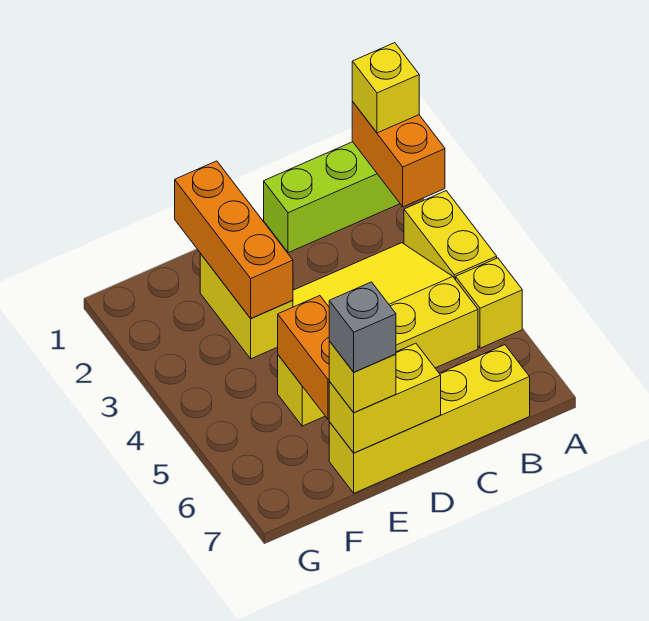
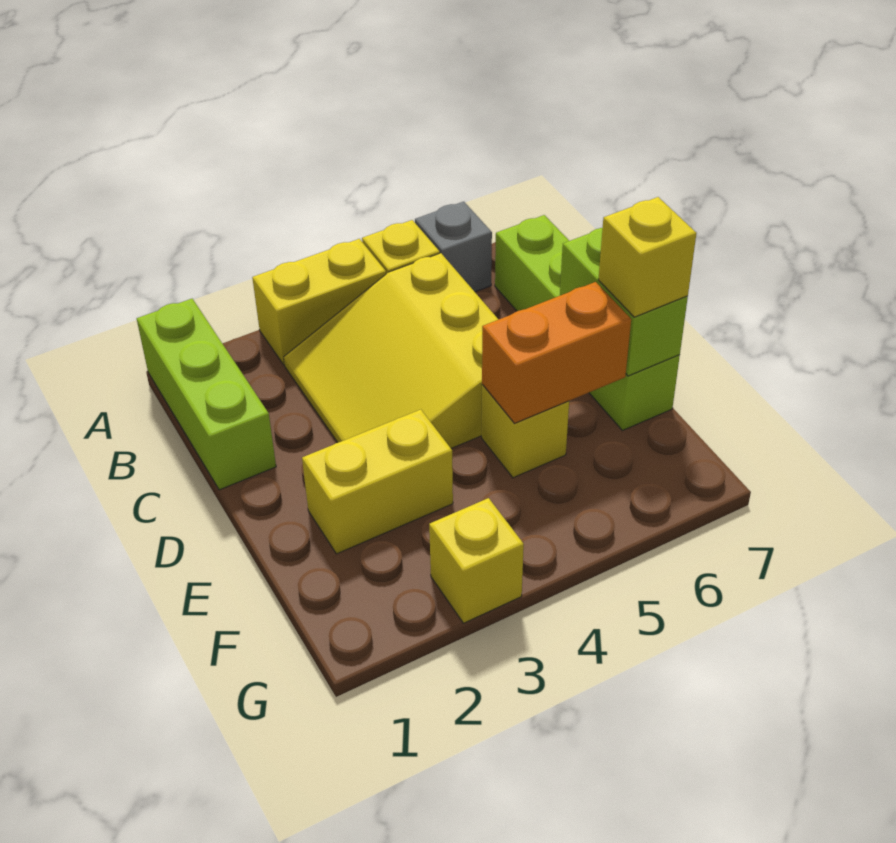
orange brick A1:A2 level 2 -> none
yellow brick A1 level 3 -> yellow brick G3 level 1
yellow brick B7:E7 level 1 -> lime brick B7:E7 level 1
yellow brick D7:E7 level 2 -> lime brick D7:E7 level 2
orange brick E1:E3 level 2 -> none
grey brick E7 level 4 -> grey brick A6 level 1

